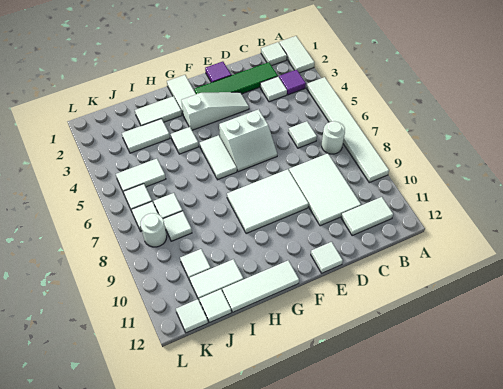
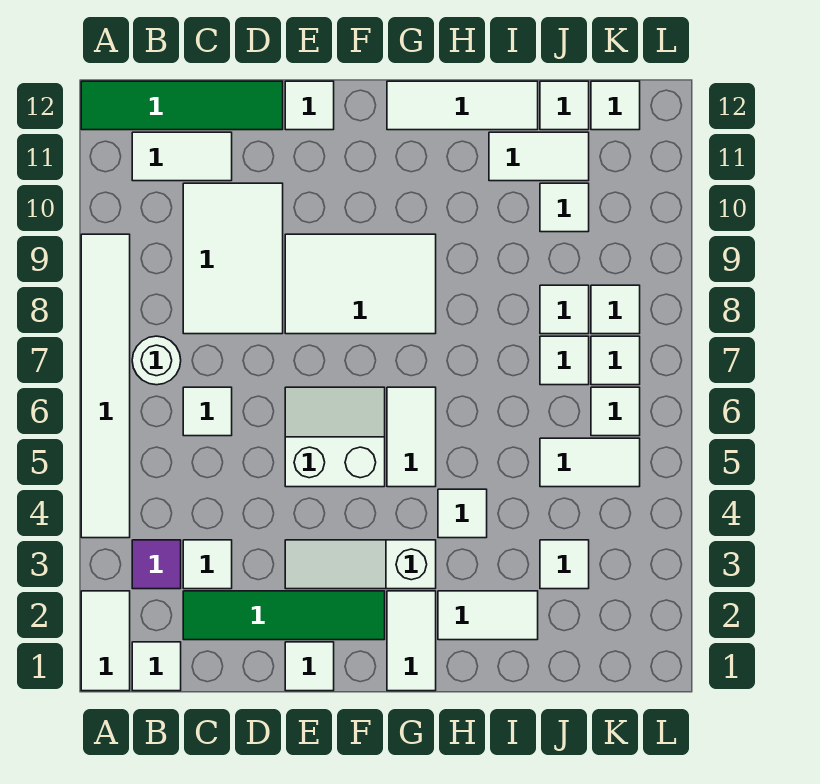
none -> green tile A12:D12 level 1
purple tile E1 level 1 -> white tile E1 level 1
white tile I3:J3 level 1 -> white tile J3 level 1
white round brick K8 level 1 -> white tile K8 level 1

